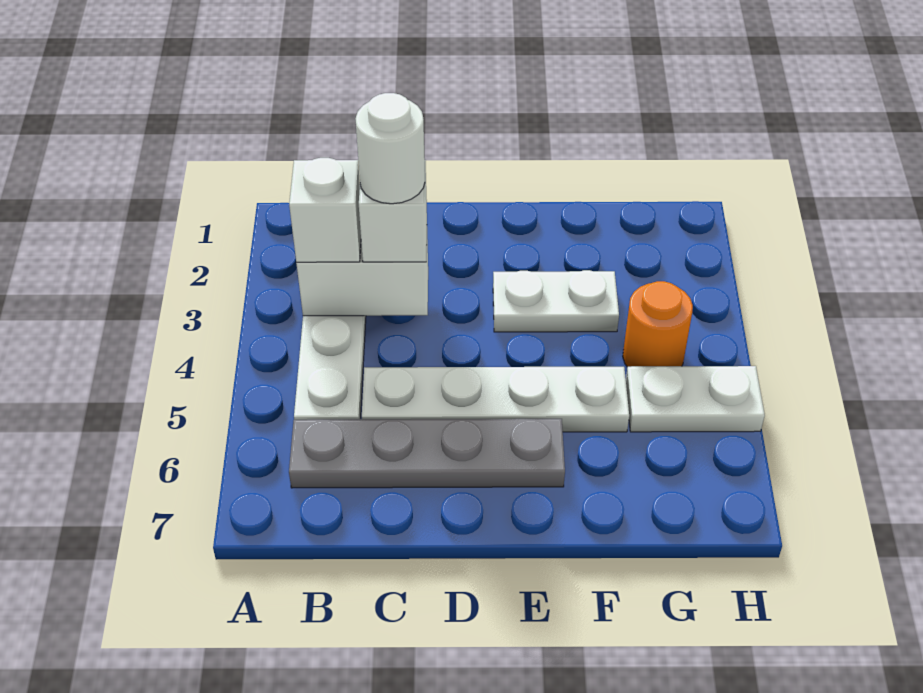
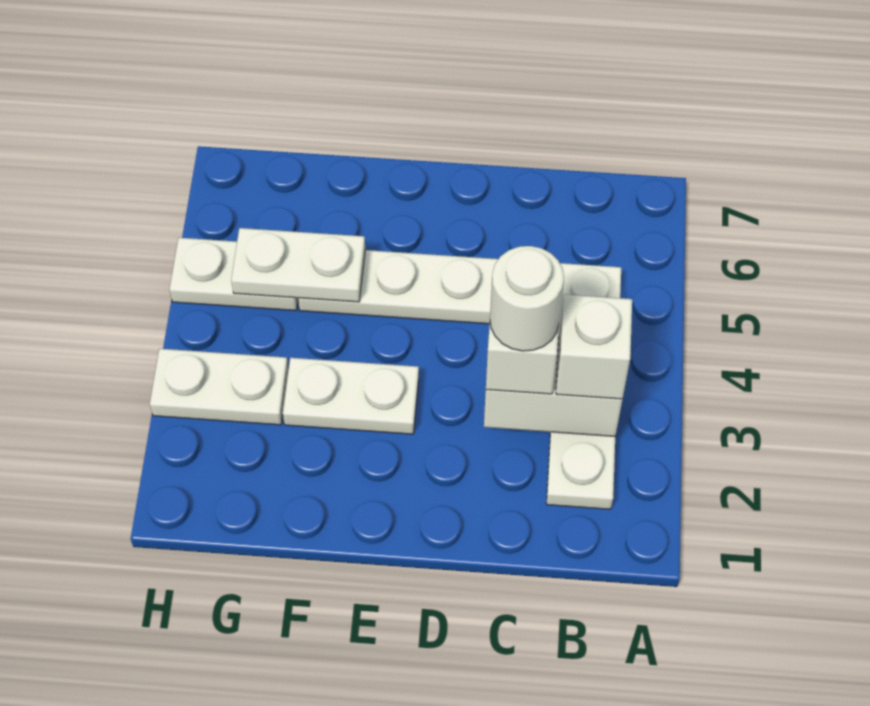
grey plate B6:E6 level 1 -> none
none -> white plate F5:G5 level 2
none -> white plate G3:H3 level 1
orange round brick G4 level 1 -> none

